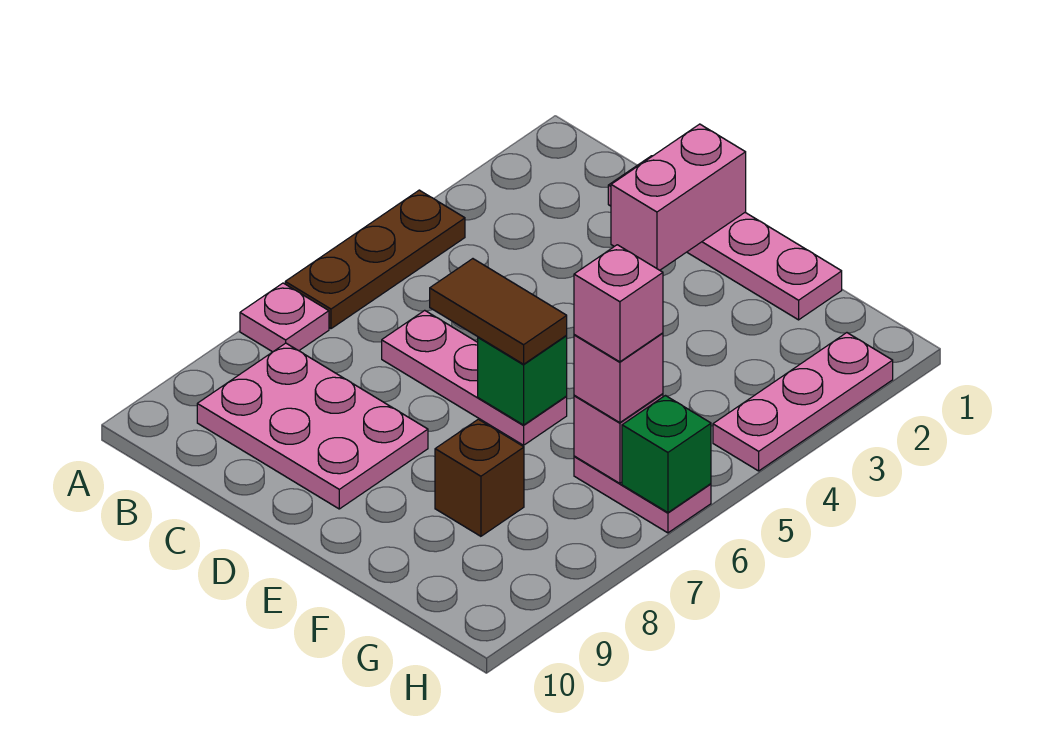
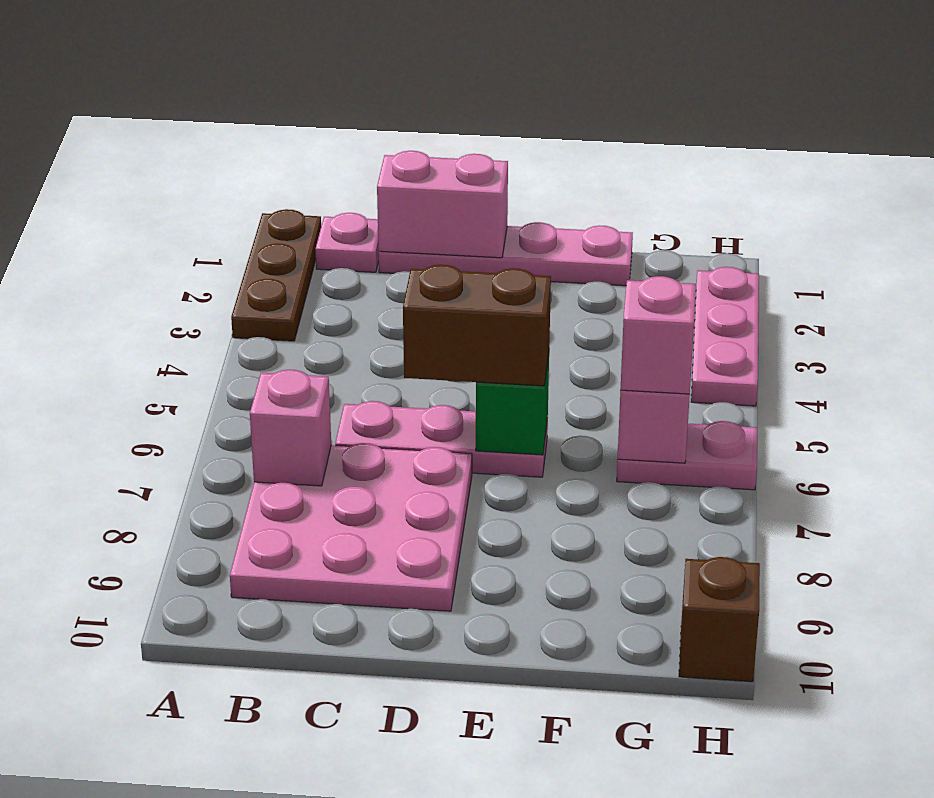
brown plate A4:A6 level 1 -> brown plate A1:A3 level 1
pink plate A7 level 1 -> pink plate B1 level 1
pink plate B8:D9 level 1 -> pink plate B7:D9 level 1
pink brick D1:D2 level 2 -> pink brick C1:D1 level 2
brown tile D6:E6 level 3 -> brown brick D6:E6 level 3
brown brick F8 level 1 -> brown brick H10 level 1
pink brick G6 level 4 -> pink brick B7 level 2
green brick H6 level 2 -> none

